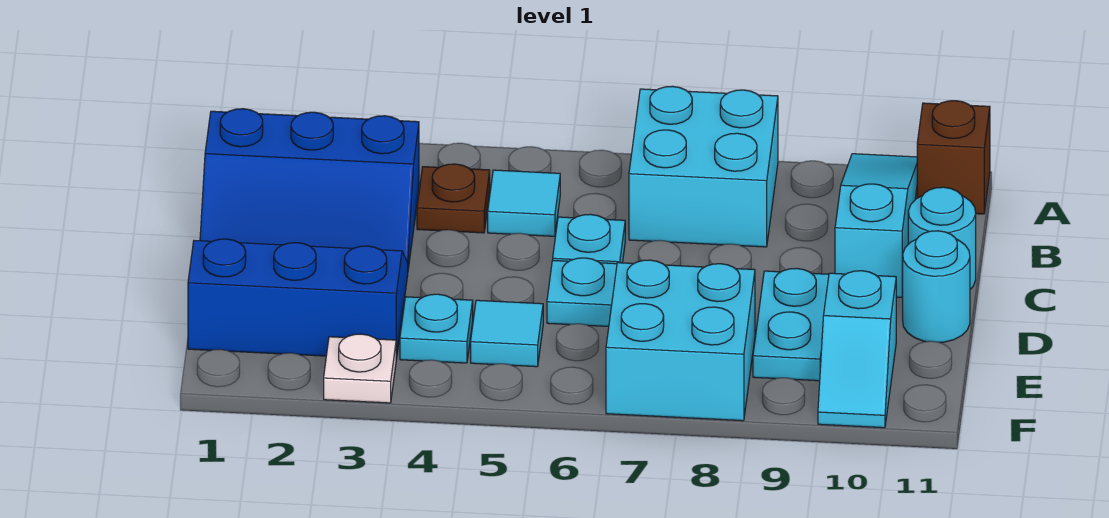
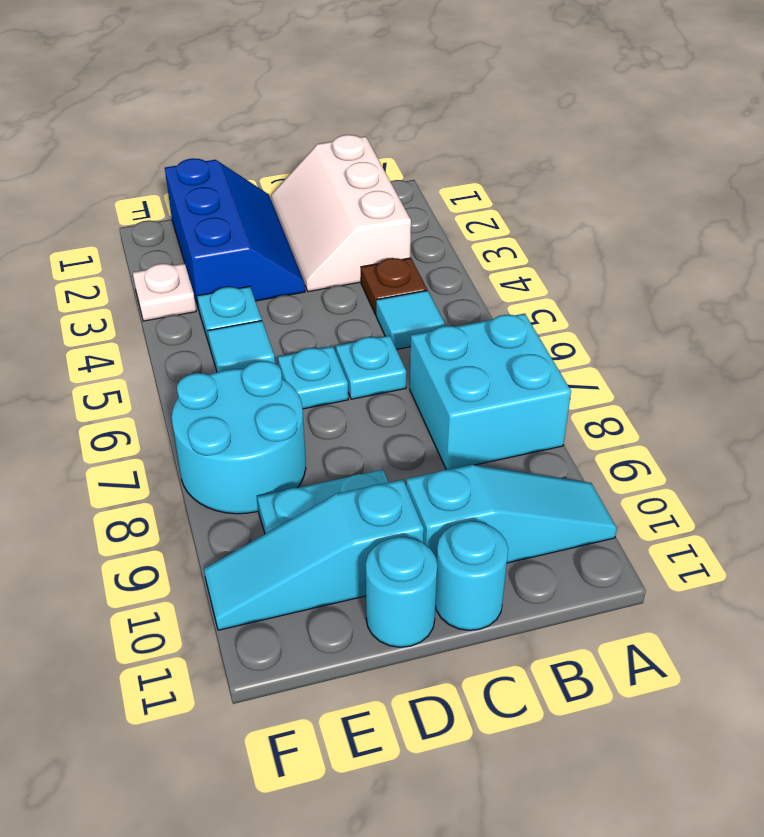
brown brick A11 level 1 -> none
blue slope B1:C3 level 1 top B -> white slope B1:C3 level 1 top B
cyan brick E7:F8 level 1 -> cyan round brick E7:F8 level 1
cyan slope E10:F10 level 1 top E -> cyan slope D10:F10 level 1 top D

